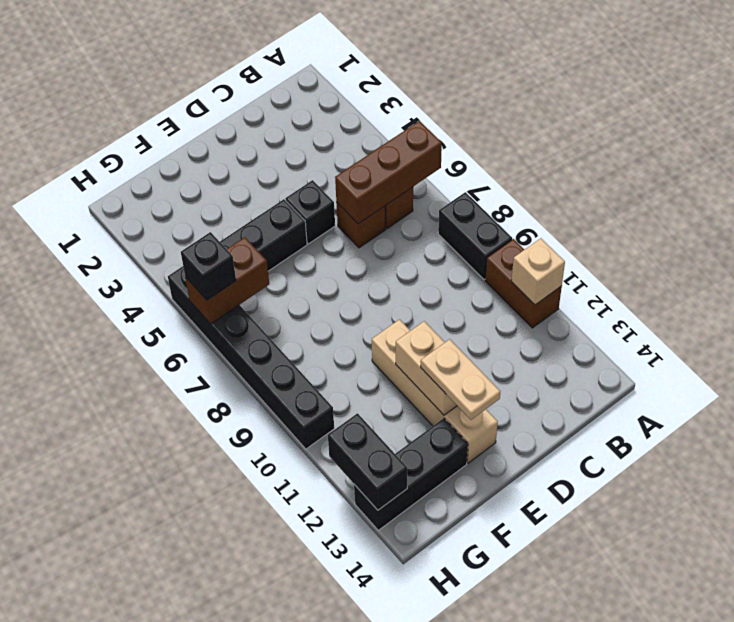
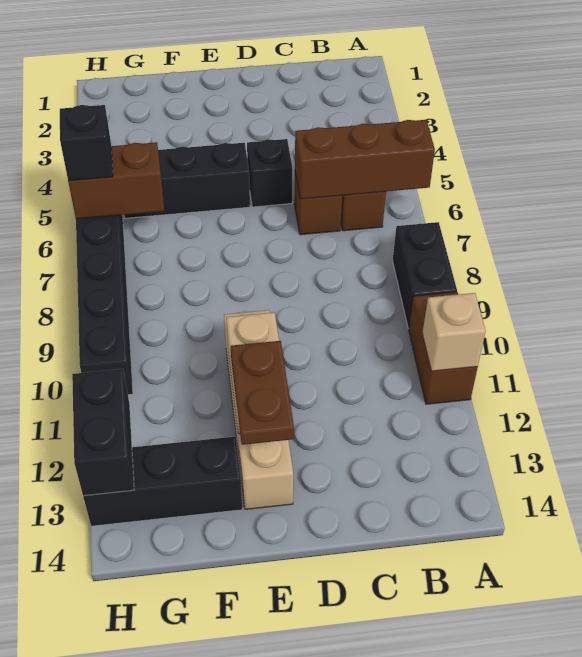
tan plate E12:E13 level 3 -> brown plate E12:E13 level 3

